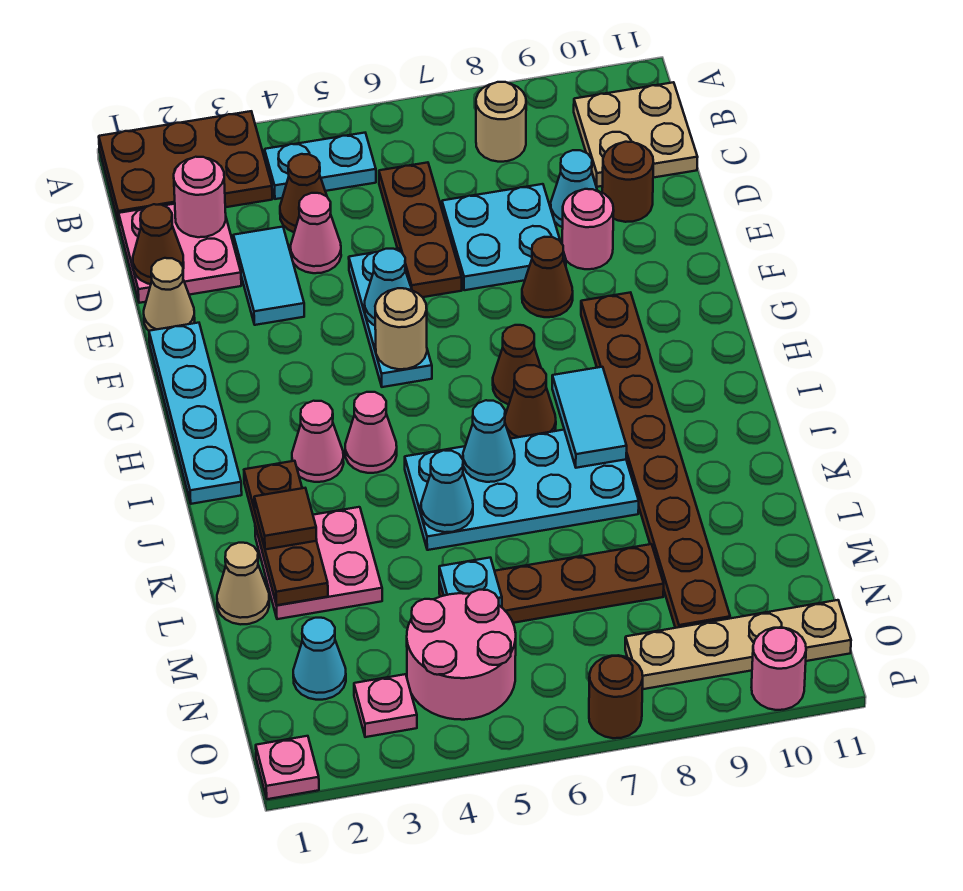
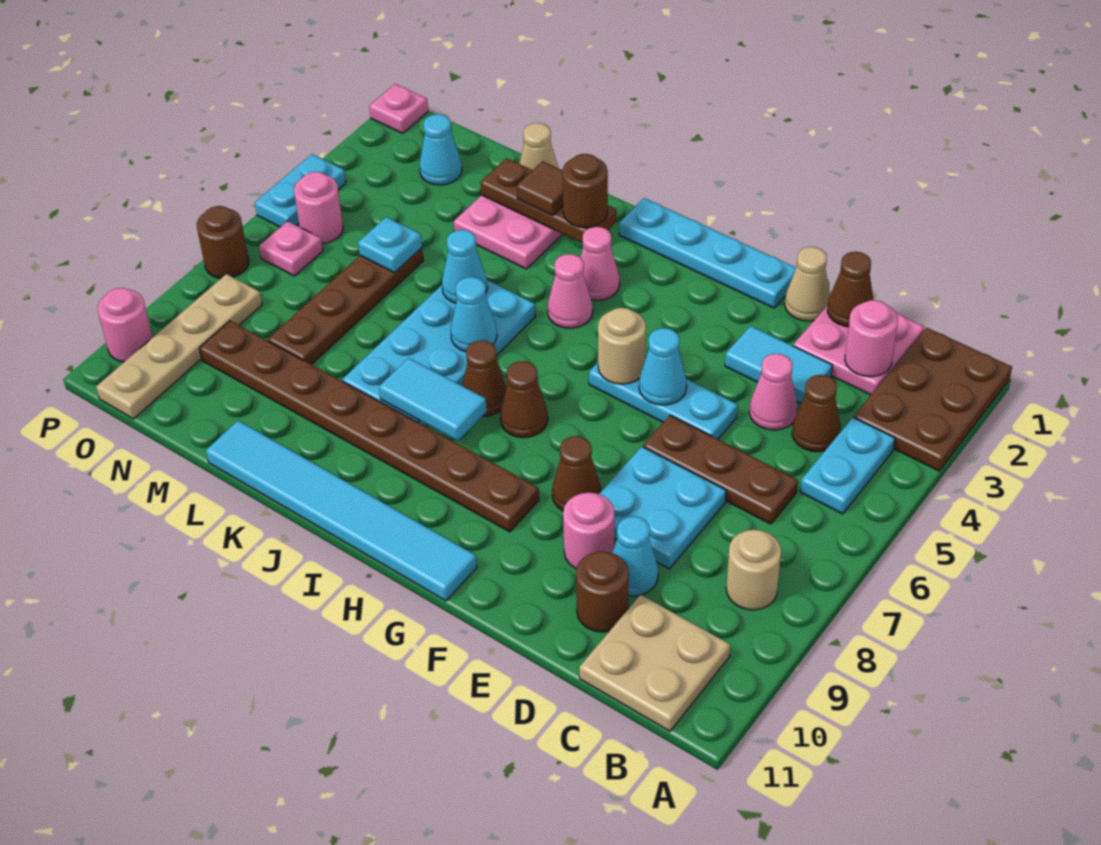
none -> cyan tile G11:L11 level 1
none -> brown round brick J2 level 3
pink round brick N4:O5 level 1 -> pink round brick O5 level 1
pink plate O3 level 1 -> pink plate O6 level 1
none -> cyan plate P4:P5 level 1

